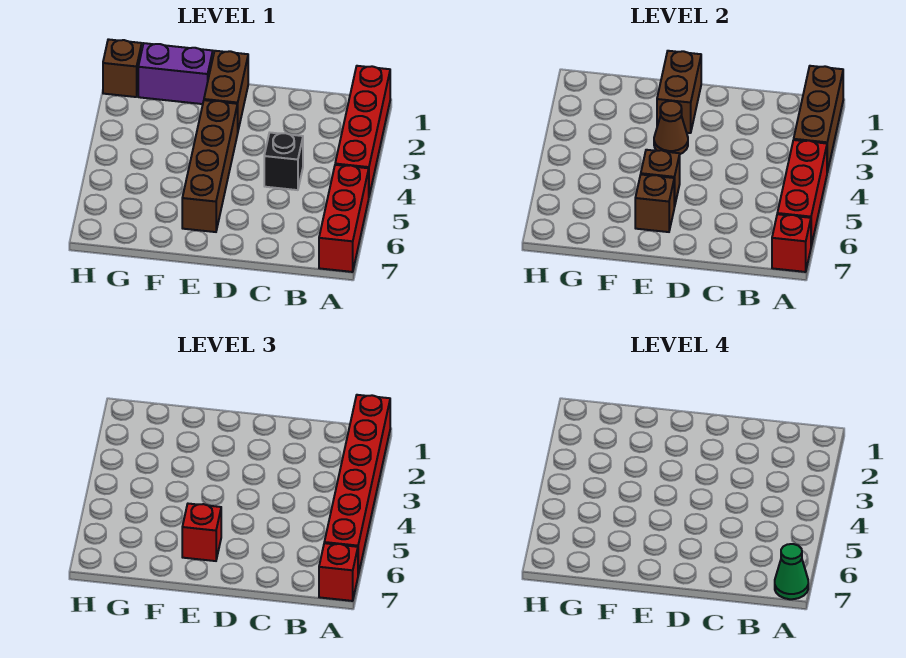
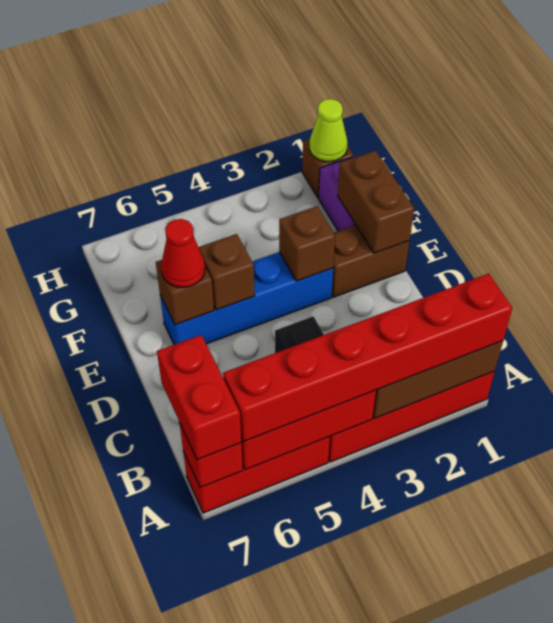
red brick A7 level 3 -> red brick A7:B7 level 3
green cone A7 level 4 -> none
brown brick E1:E2 level 2 -> brown brick E1:F1 level 2
brown brick E3:E6 level 1 -> blue brick E3:E6 level 1
brown cone E3 level 2 -> brown brick E3 level 2
red brick E6 level 3 -> red cone E6 level 3
none -> lime cone H1 level 2

